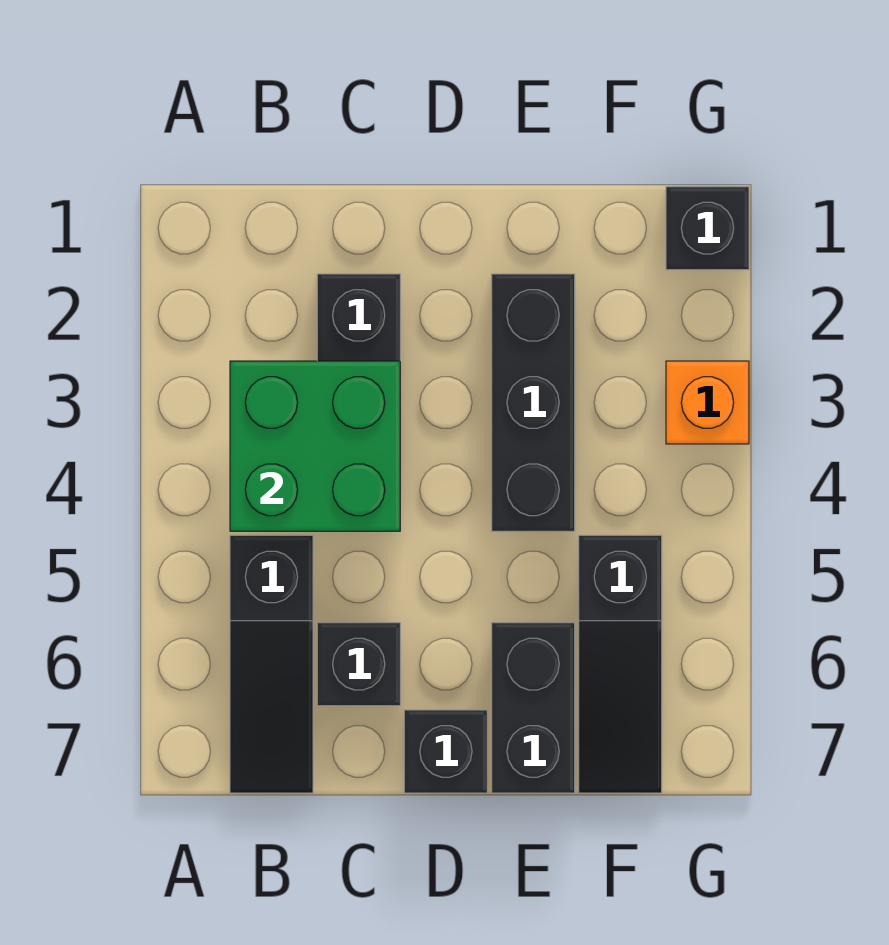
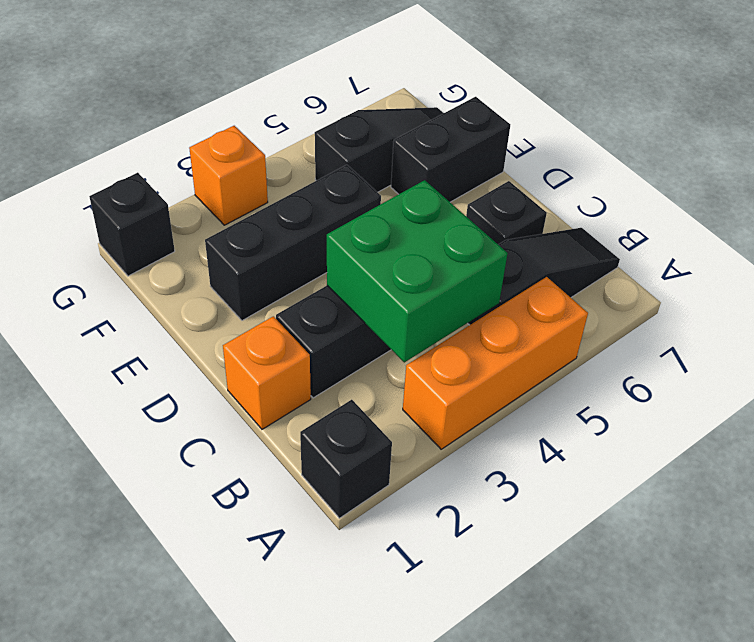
none -> orange brick A3:A5 level 1
none -> orange brick C1 level 1
black brick D7 level 1 -> black brick A1 level 1

